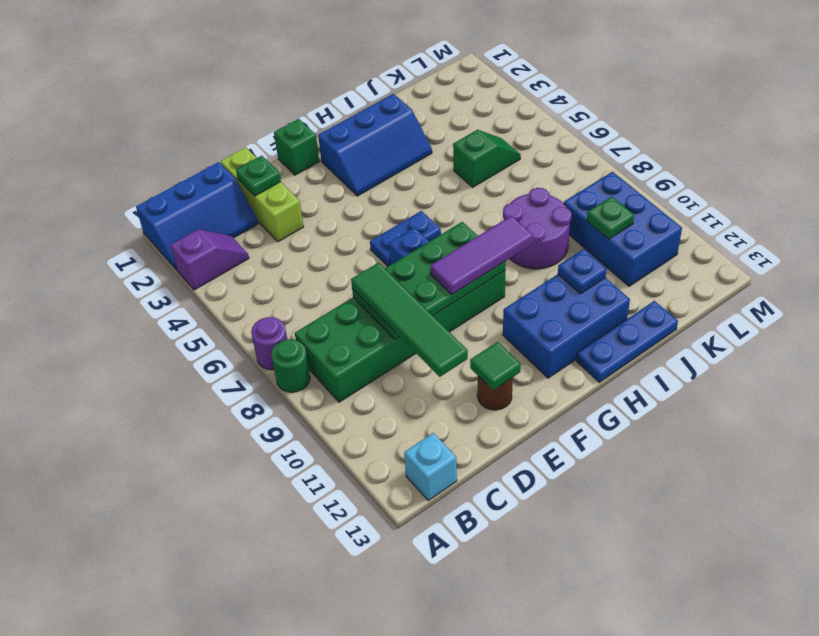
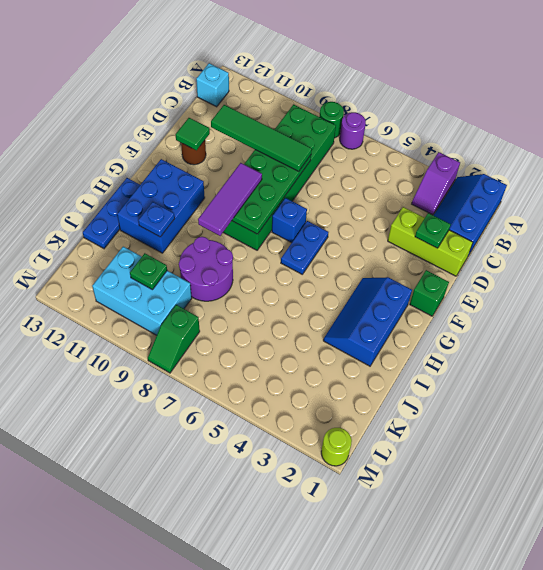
green slope J5:K5 level 1 top J -> green slope L8:M8 level 1 top L
blue brick K9:L11 level 1 -> cyan brick K9:L11 level 1
none -> lime round brick M1 level 1

